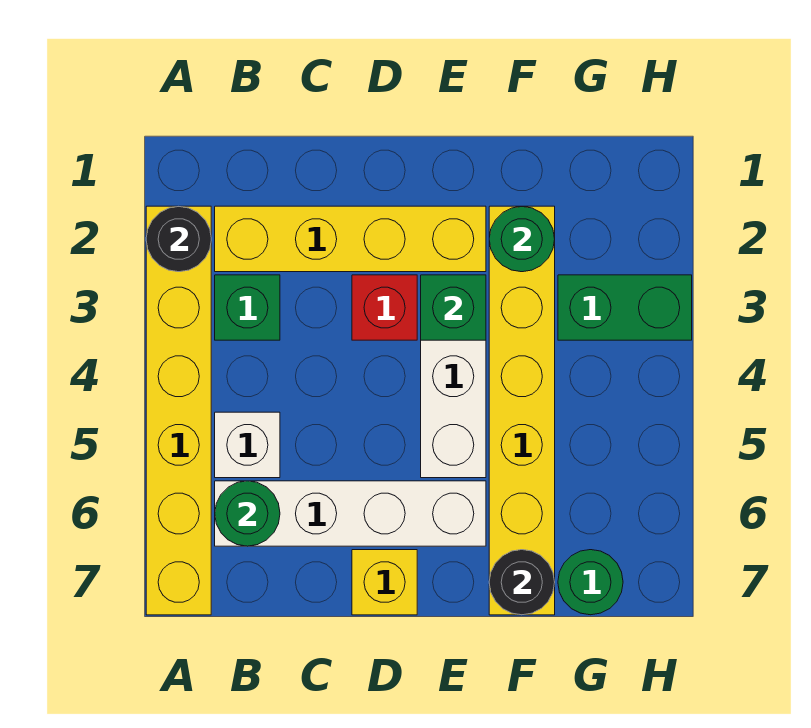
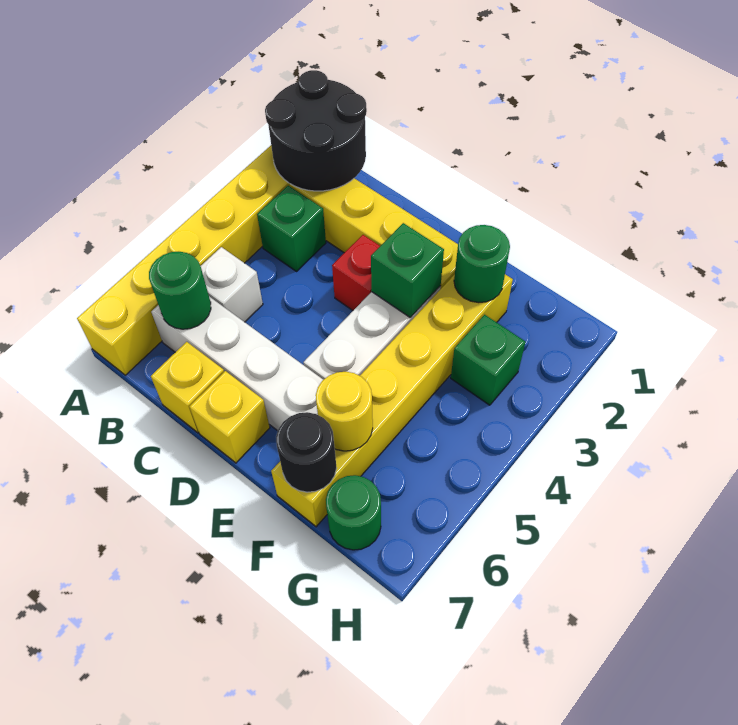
black round brick A2 level 2 -> black round brick A1:B2 level 2
none -> yellow brick C7 level 1
none -> yellow round brick F6 level 2
green brick G3:H3 level 1 -> green brick G3 level 1

